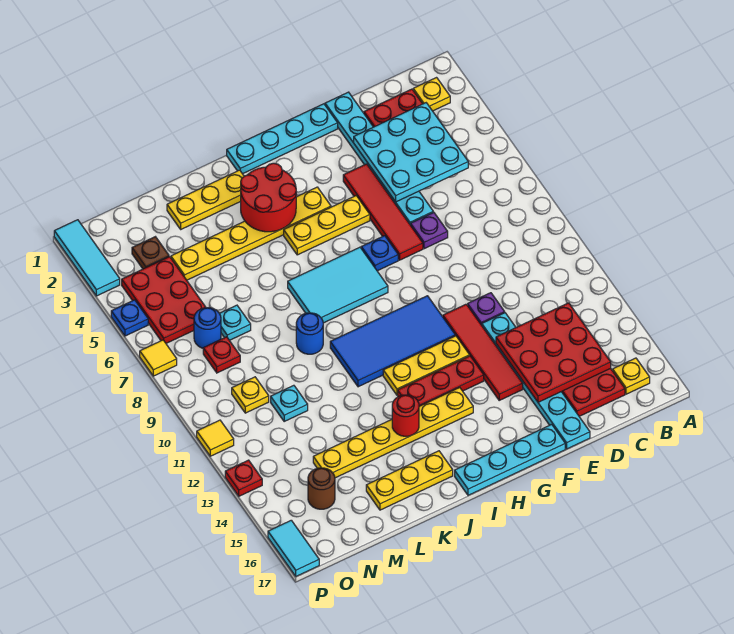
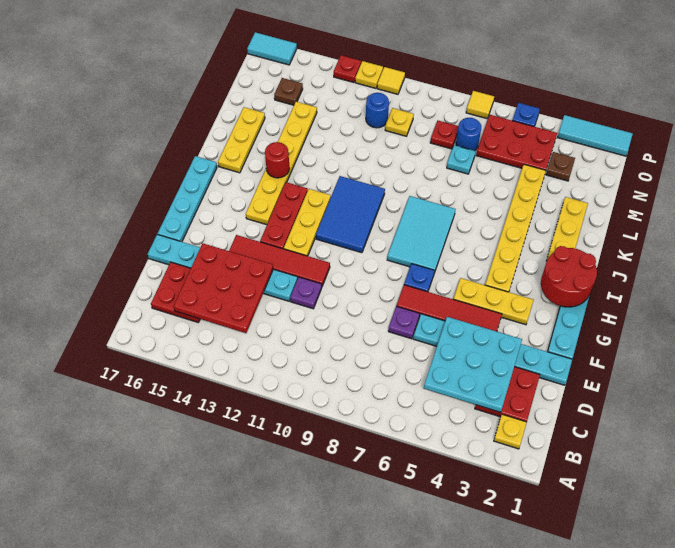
yellow plate B16 level 1 -> yellow plate P12 level 1
yellow plate G5:I5 level 1 -> yellow plate G3:G5 level 1
blue tile G10:J11 level 1 -> blue tile H10:J11 level 1
red round brick I3:J4 level 2 -> red round brick H1:I2 level 2
blue round brick K9 level 1 -> blue round brick N11 level 1
cyan plate M11 level 1 -> none
brown round brick N15 level 1 -> brown plate N15 level 1

